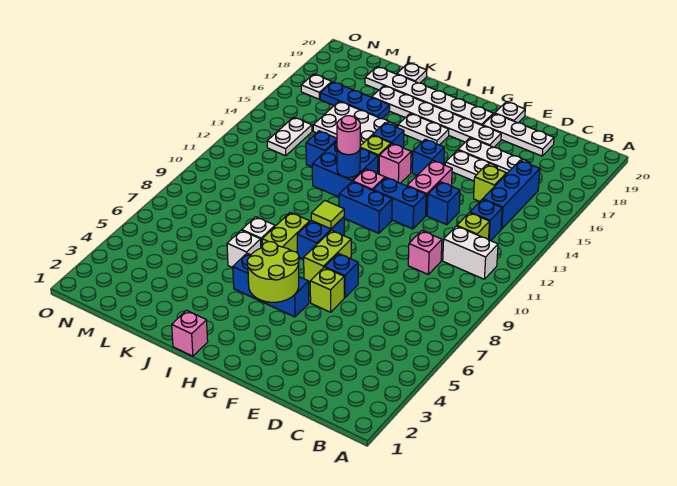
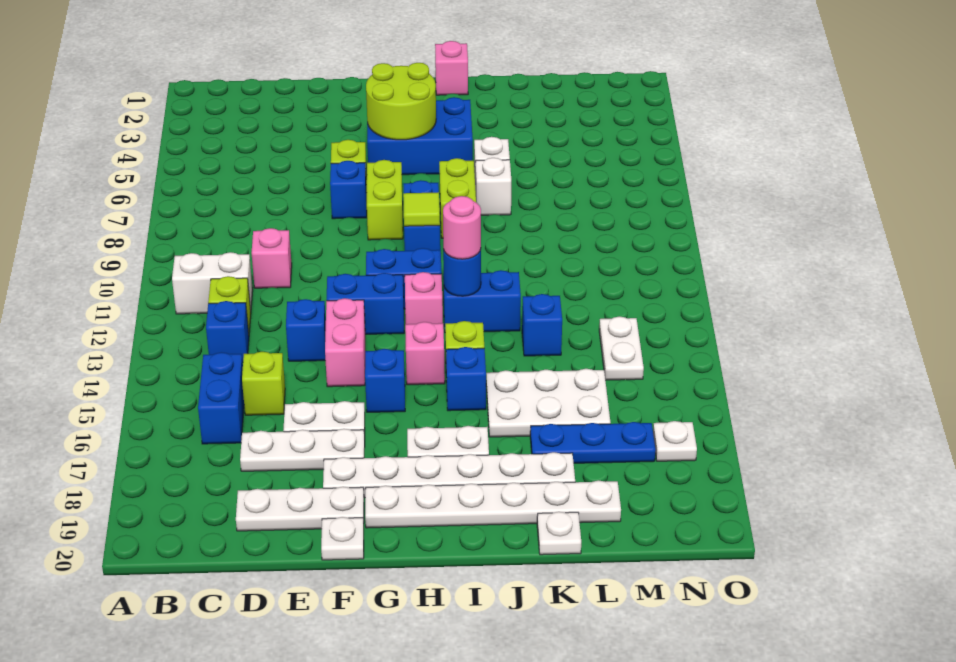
blue brick C14:C16 level 1 -> blue brick C15:C16 level 1
blue brick G5:I5 level 1 -> blue brick G4:I5 level 1
blue brick I12:J13 level 1 -> blue brick I12:J12 level 1

